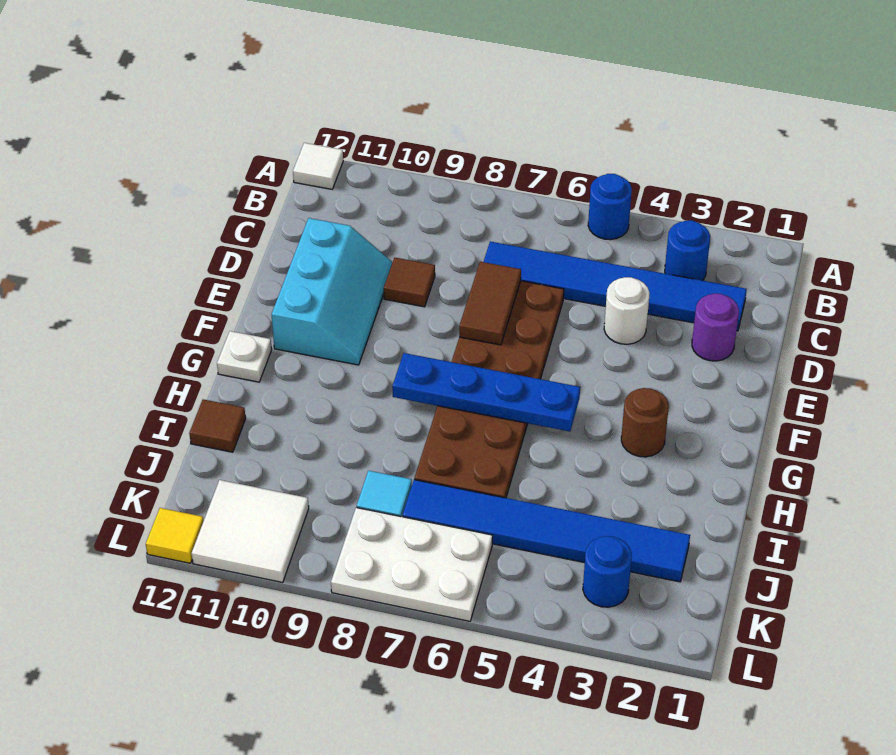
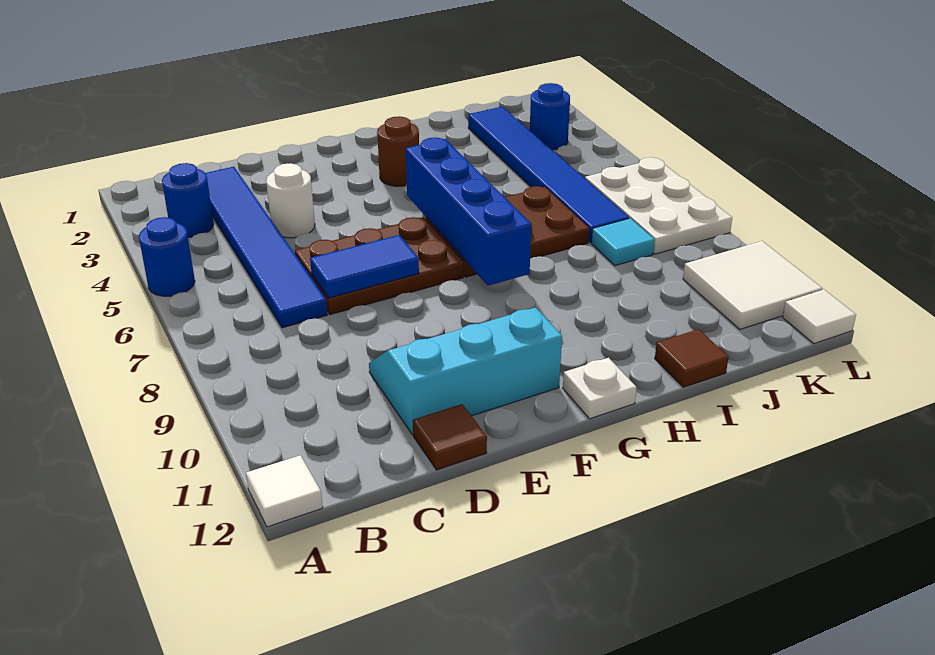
purple round brick D2 level 1 -> none
brown tile D7:E7 level 2 -> blue tile D7:E7 level 2
brown tile D9 level 1 -> brown tile D12 level 1
blue plate G5:G8 level 2 -> blue brick G5:G8 level 2
yellow tile L12 level 1 -> white tile L12 level 1

